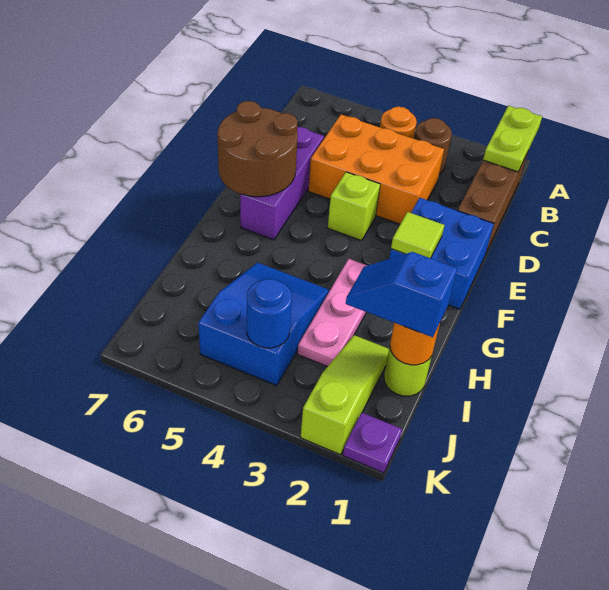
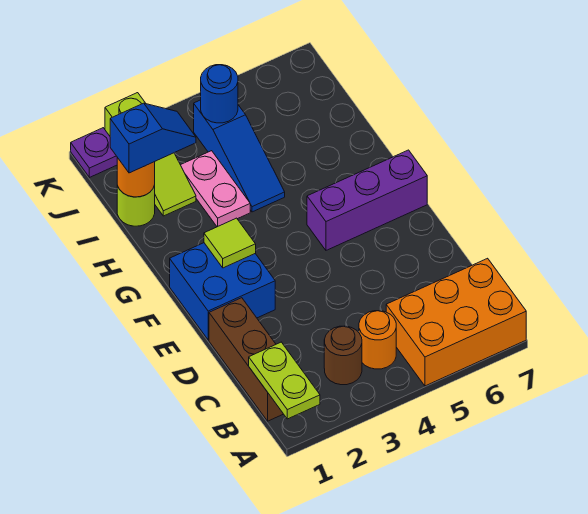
orange brick C3:D5 level 1 -> orange brick A5:B7 level 1
purple brick D6:F6 level 1 -> purple brick F5:F7 level 1
lime brick E4 level 1 -> none
brown round brick E6:F7 level 2 -> none
pink plate G3:I3 level 1 -> pink plate H3:I3 level 1
blue slope H4:J5 level 1 top J -> blue slope H4:J4 level 1 top J

